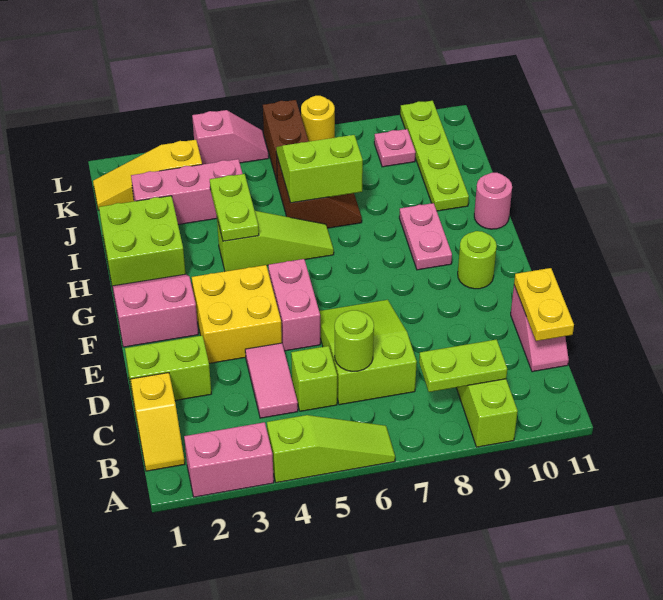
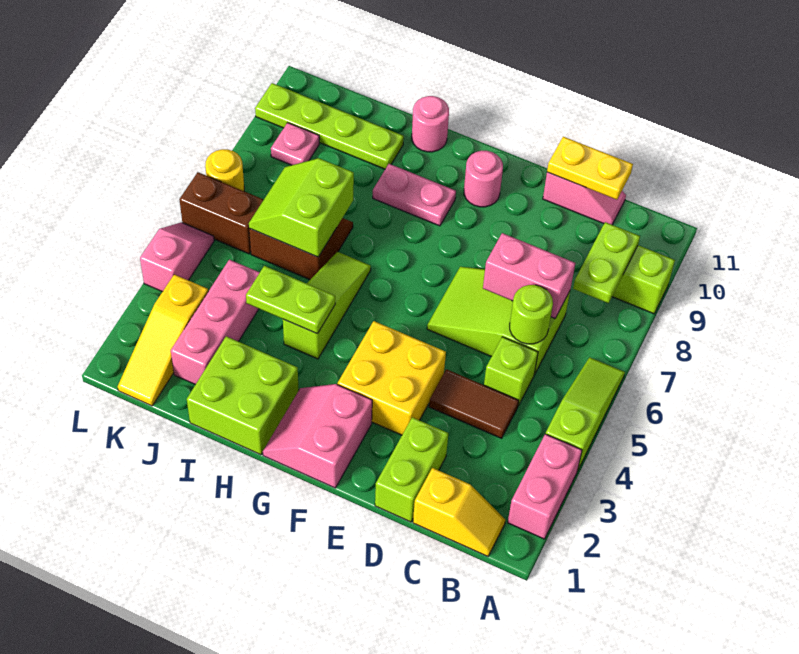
pink tile C4:D4 level 1 -> brown tile C4:D4 level 1
pink brick E5:F5 level 1 -> pink brick C7:D7 level 2
lime round brick F10 level 1 -> pink round brick F10 level 1

